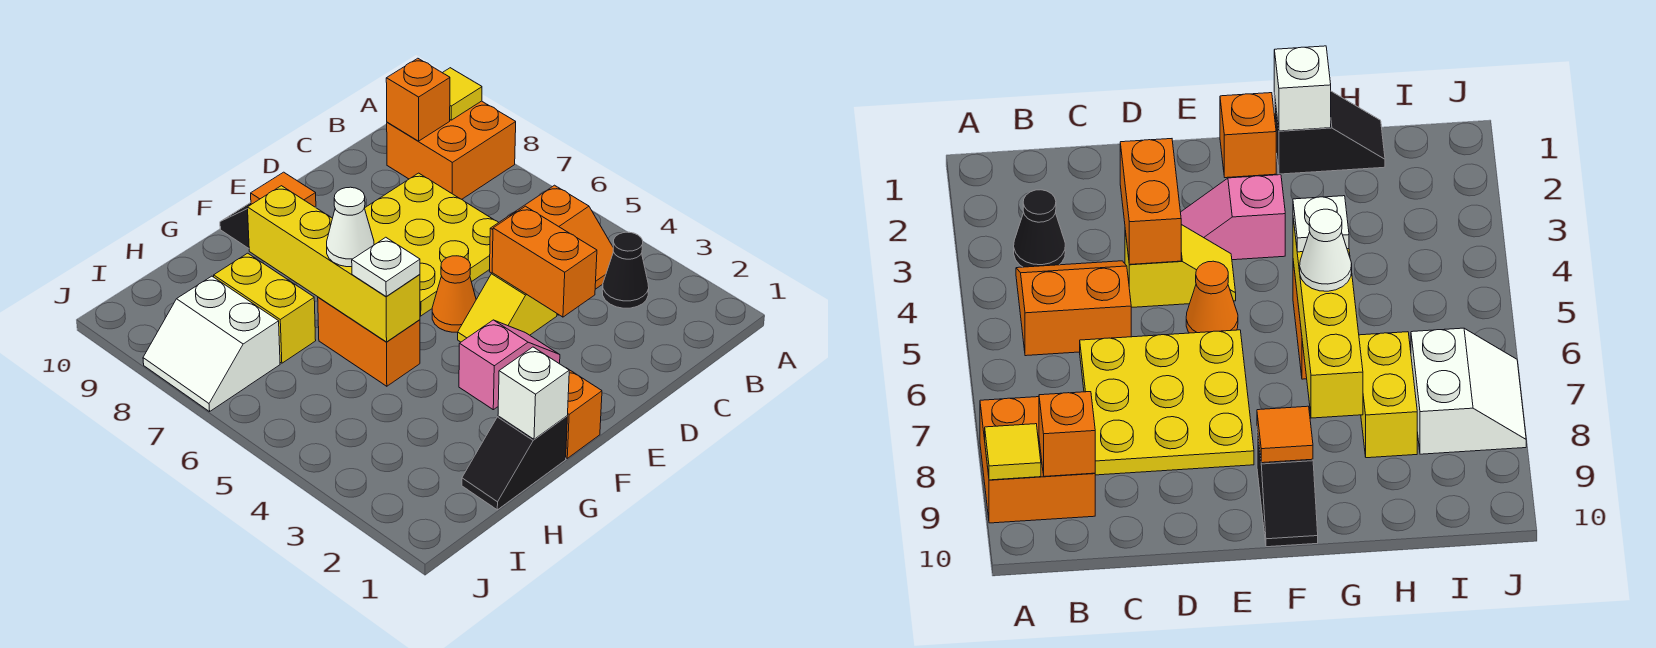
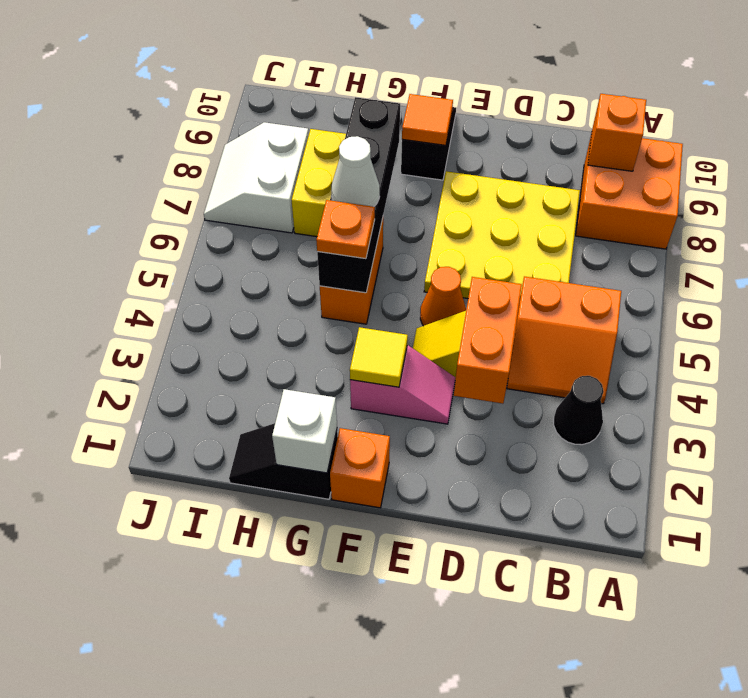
yellow tile A9 level 2 -> yellow tile F3 level 2
yellow brick G5:G8 level 2 -> black brick G5:G8 level 2
white plate G5 level 3 -> orange plate G5 level 3

